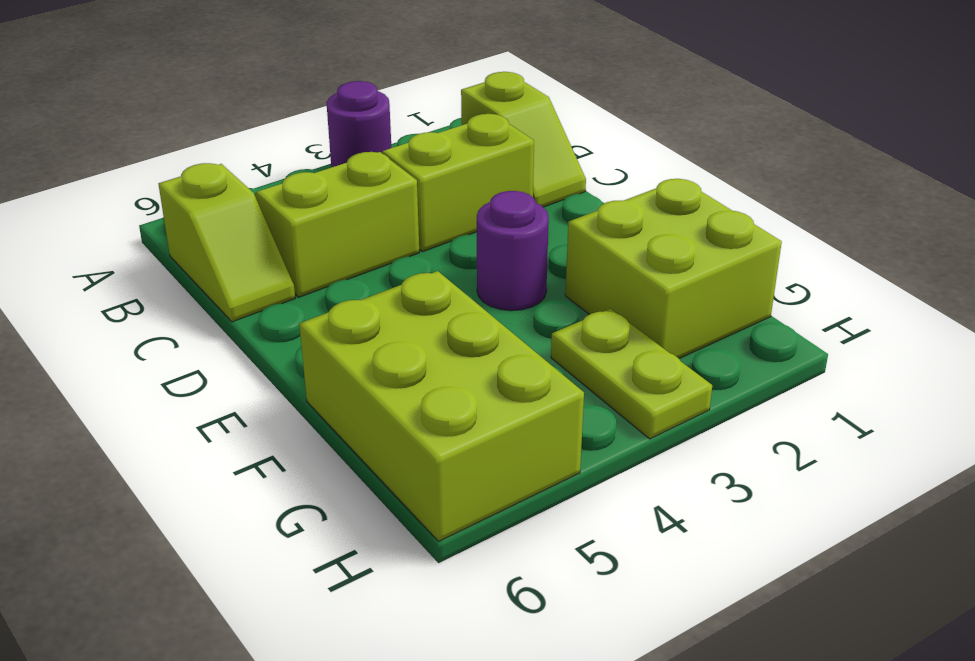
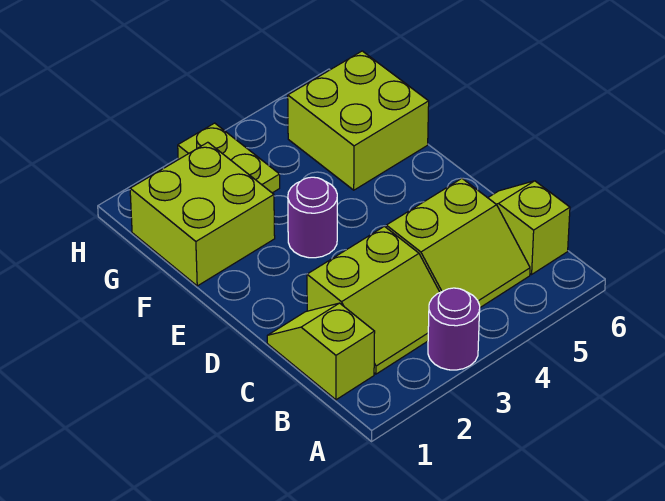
lime brick F5:H6 level 1 -> lime brick F5:G6 level 1

